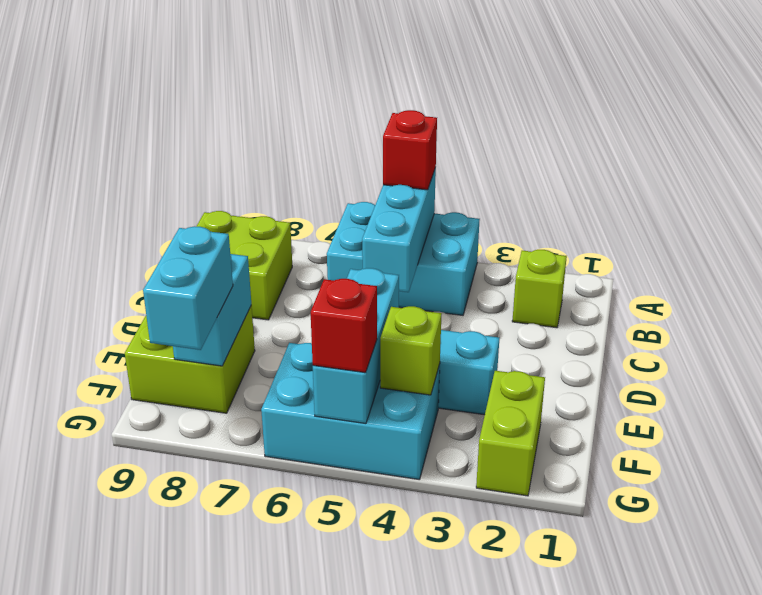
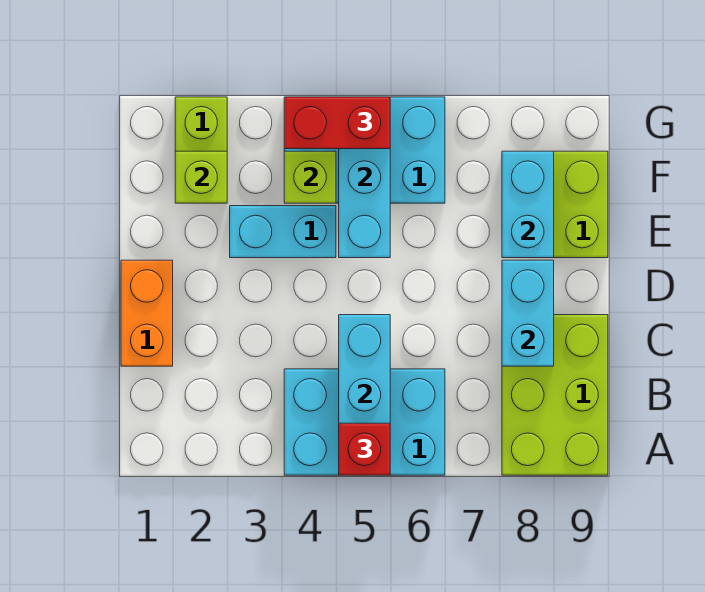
lime brick B2 level 1 -> lime brick F2 level 2
lime brick B8:C9 level 1 -> lime brick A8:C9 level 1
none -> orange brick C1:D1 level 1
cyan brick F8:G8 level 3 -> cyan brick C8:D8 level 2
red brick G5 level 3 -> red brick G4:G5 level 3

